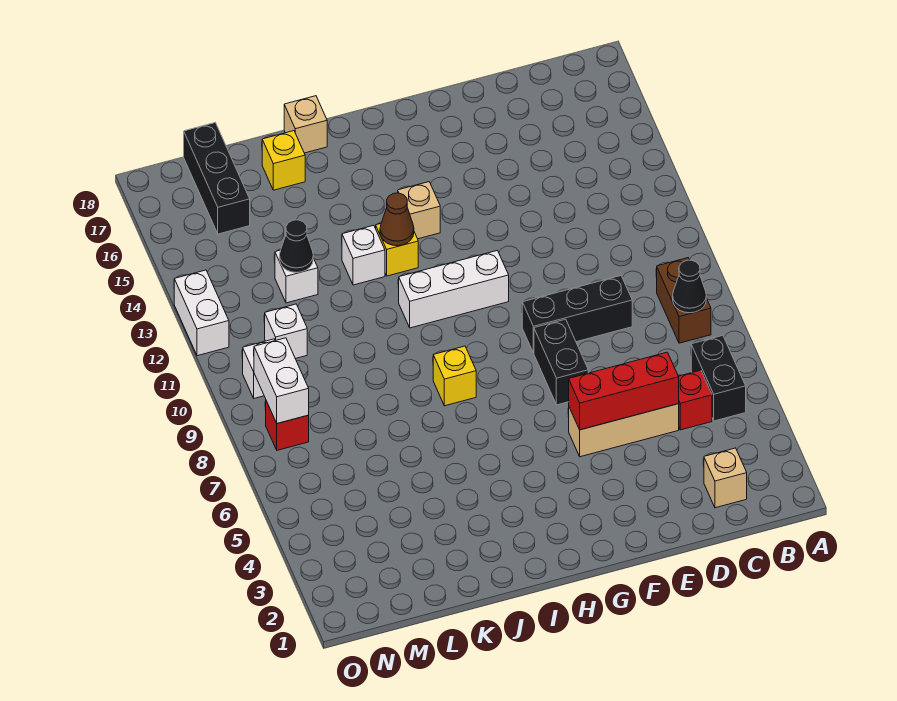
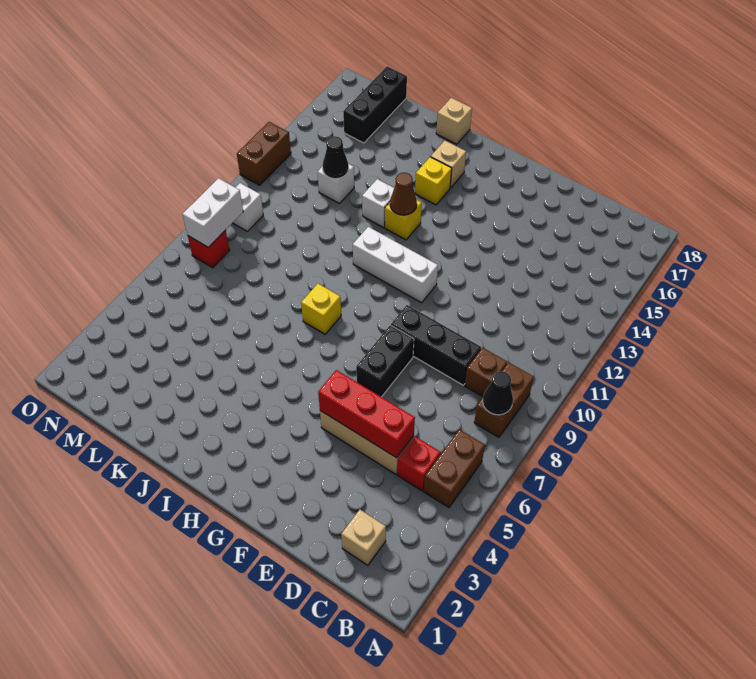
black brick B5:B6 level 1 -> brown brick B5:B6 level 1
none -> brown brick C9 level 1
tan brick H14 level 1 -> tan brick I16 level 1
yellow brick K17 level 1 -> yellow brick I15 level 1
white brick M11 level 1 -> none
white brick O12:O13 level 1 -> brown brick O12:O13 level 1

